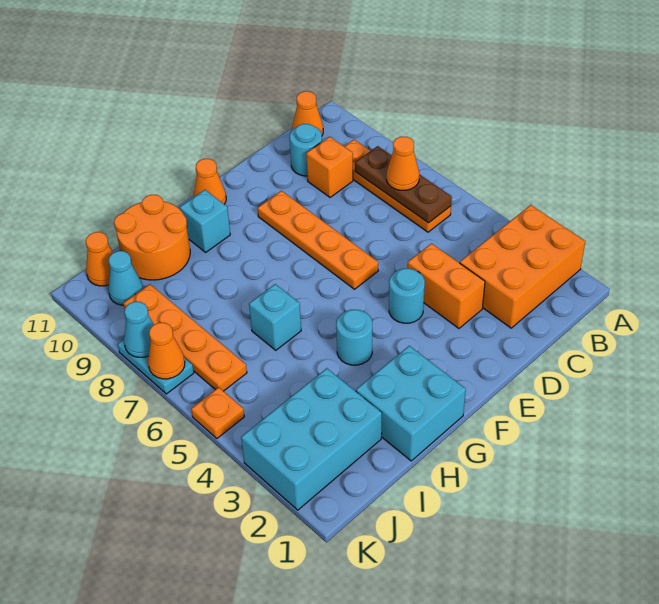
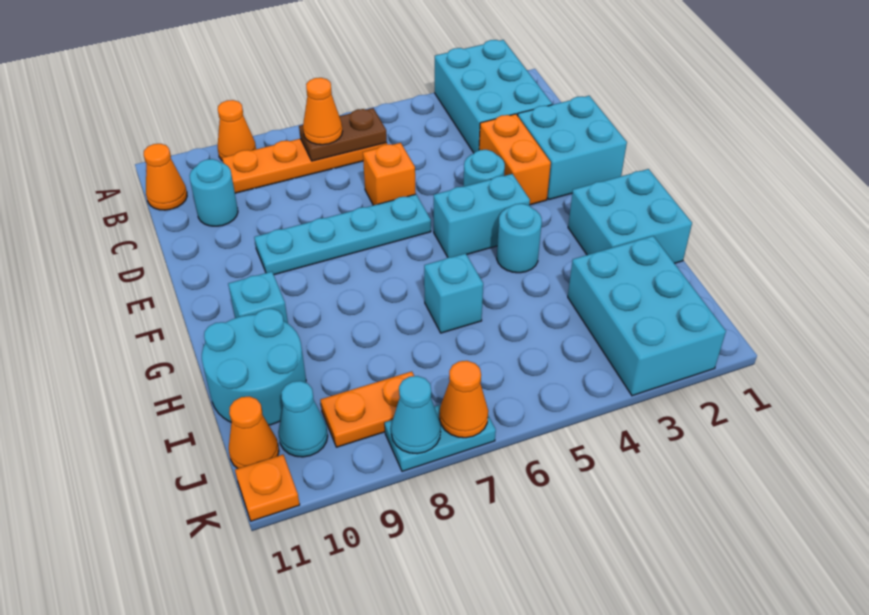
orange brick A2:C3 level 1 -> cyan brick A2:C3 level 1
brown plate B6:B8 level 2 -> brown plate B6:B7 level 2
orange brick C9 level 1 -> orange brick D6 level 1
none -> cyan brick D1:E2 level 1
orange brick D3:D4 level 1 -> orange brick D3:E3 level 1
orange plate E6:E9 level 1 -> cyan plate E6:E9 level 1
none -> cyan brick F4:F5 level 1
orange cone F11 level 1 -> orange cone A9 level 1
orange round brick H10:I11 level 1 -> cyan round brick H10:I11 level 1
orange plate J6:J9 level 1 -> orange plate J8:J9 level 1
orange plate K5 level 1 -> orange plate K11 level 1

